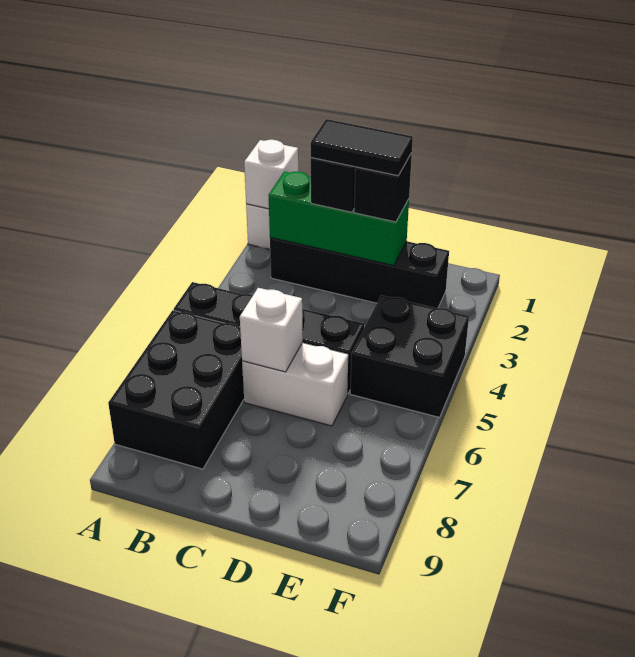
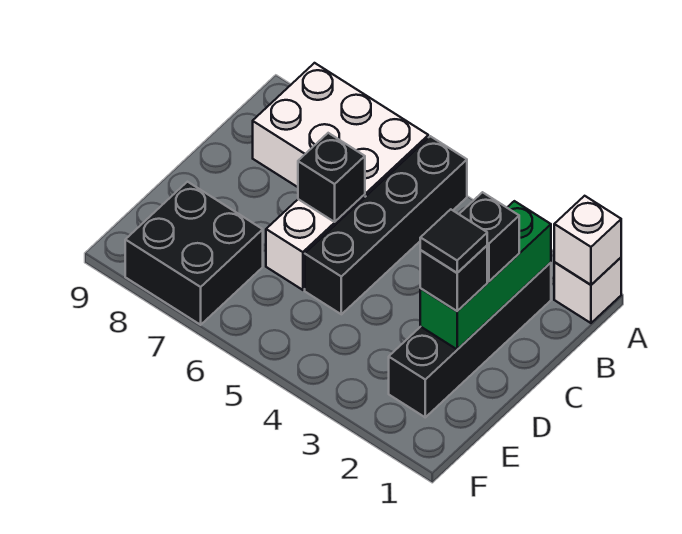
black brick A6:B8 level 1 -> white brick A6:B8 level 1
black tile C2:D2 level 4 -> black tile D2 level 4
white brick C6 level 2 -> black brick C6 level 2
black brick E4:F5 level 1 -> black brick E7:F8 level 1

